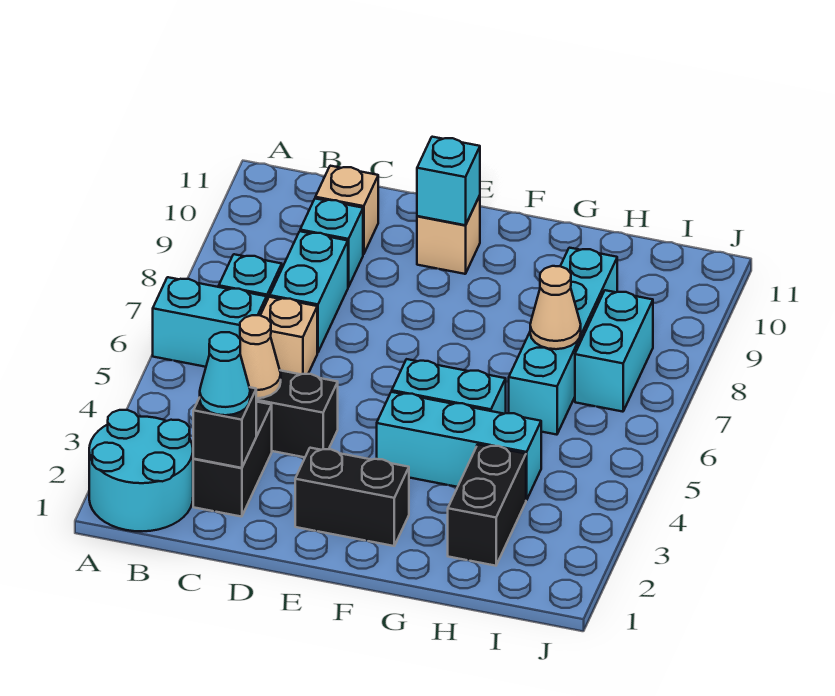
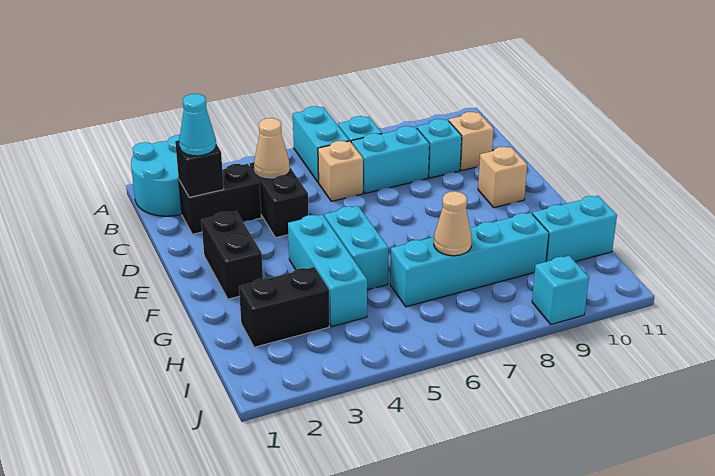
cyan brick E10 level 2 -> cyan brick J9 level 1
cyan brick I7:I8 level 1 -> cyan brick H10:H11 level 1

